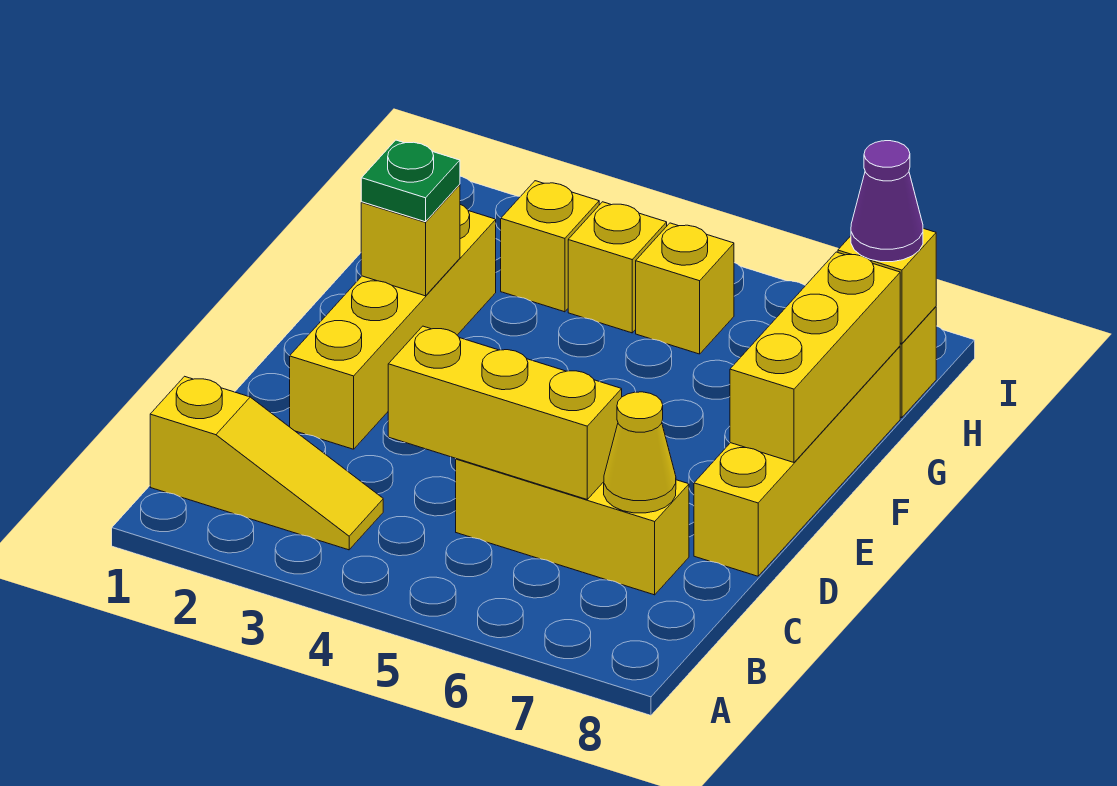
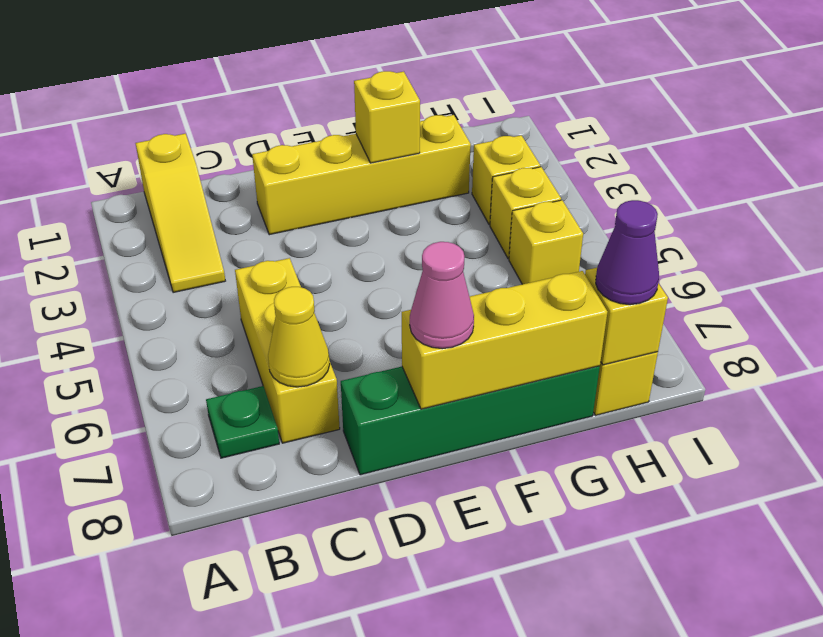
yellow brick C4:C6 level 2 -> none
yellow brick D8:G8 level 1 -> green brick D8:G8 level 1
none -> pink cone E8 level 3
green plate F2 level 3 -> green plate B7 level 1

